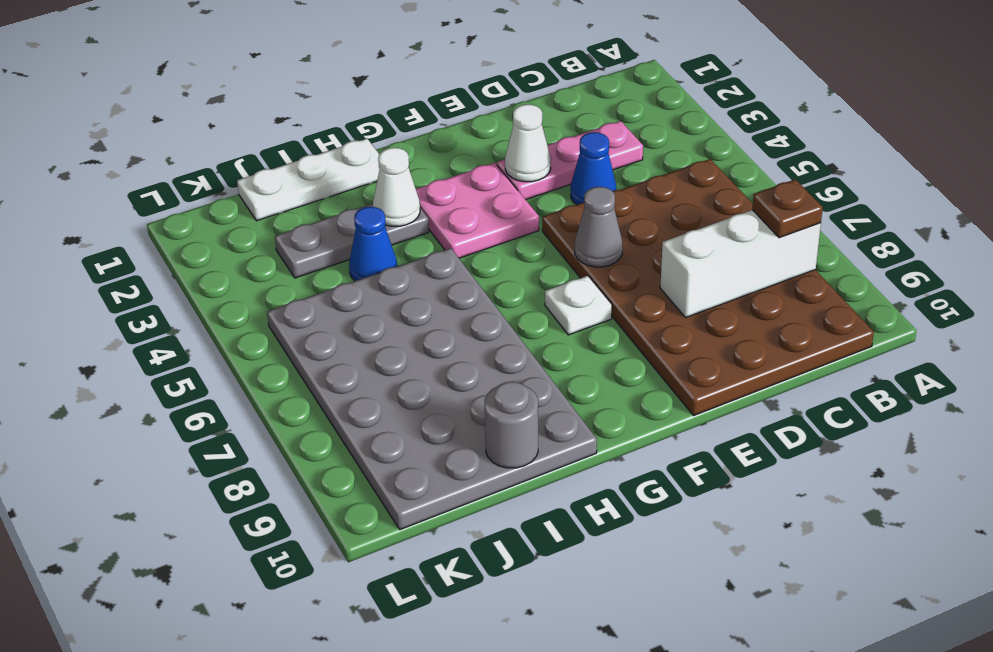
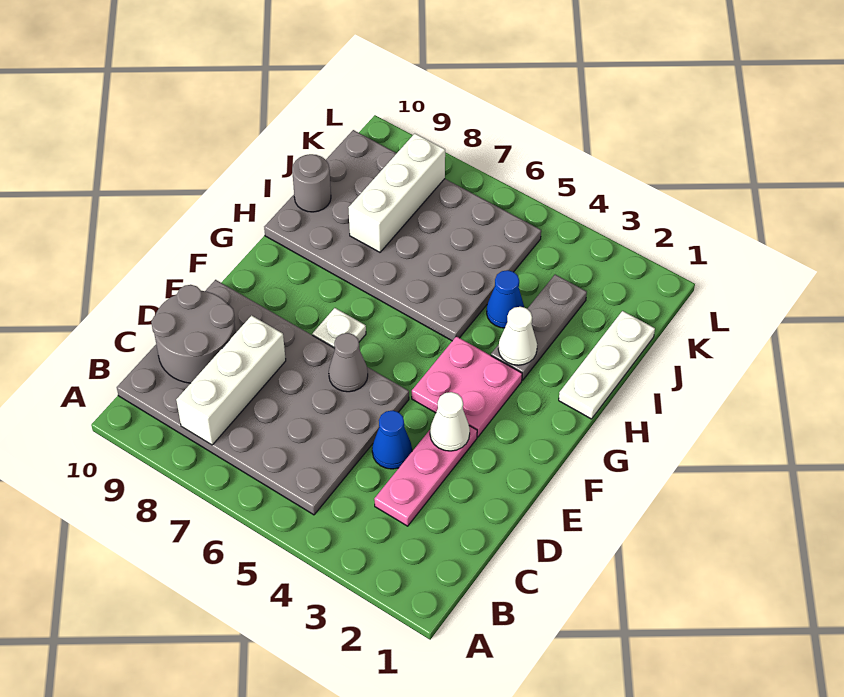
brown plate B5:E10 level 1 -> grey plate B5:E10 level 1
brown plate B8 level 3 -> none
none -> grey round brick C9:D10 level 2
none -> white brick I8:K8 level 2

